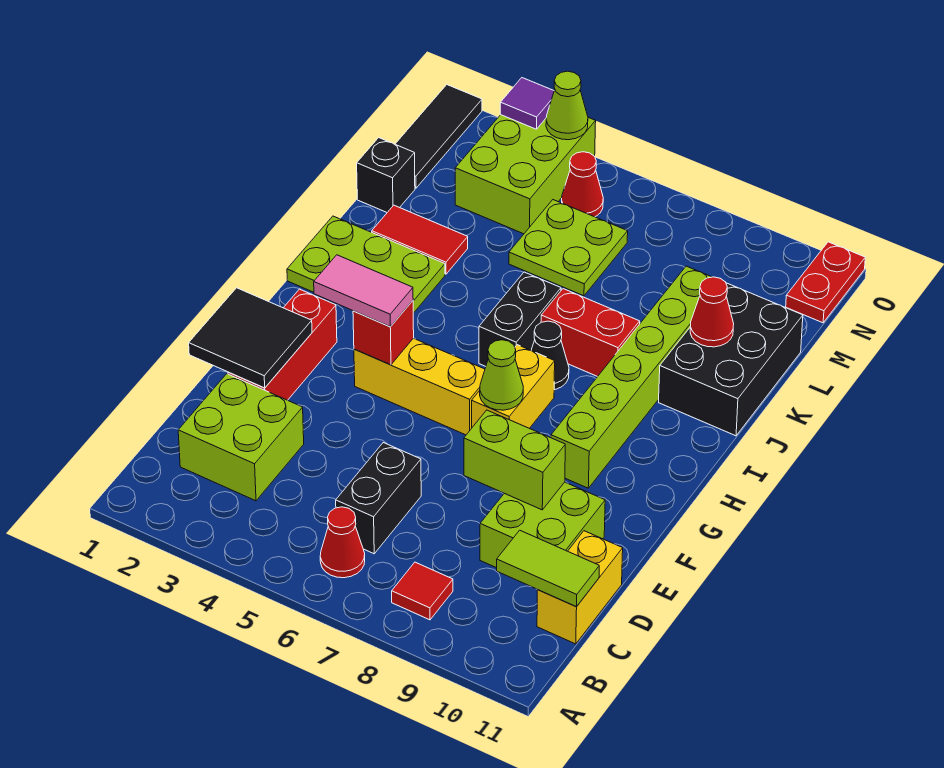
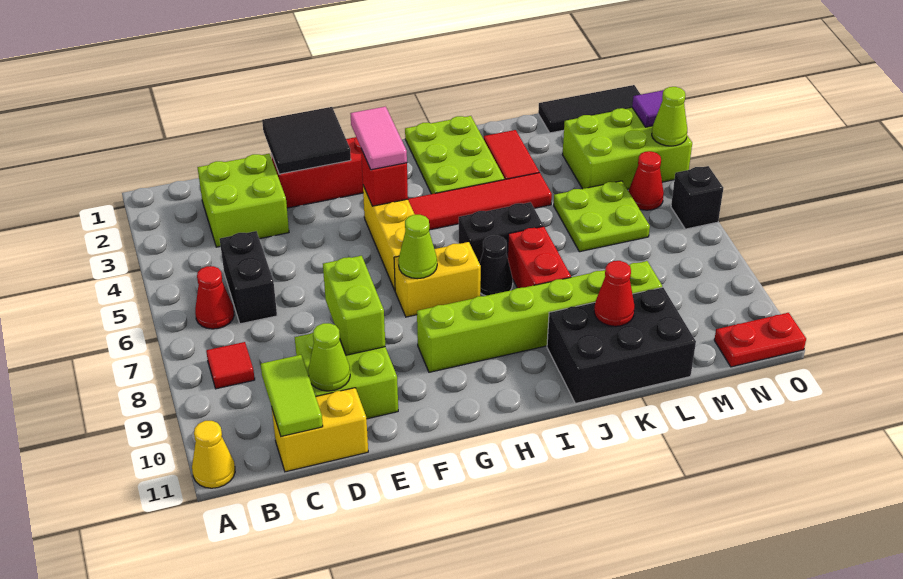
none -> yellow cone A11 level 1
black brick C6:D6 level 1 -> black brick C5:C6 level 1
none -> lime cone D10 level 2
none -> red tile H4:K4 level 1
black brick L1 level 1 -> black brick O6 level 1

